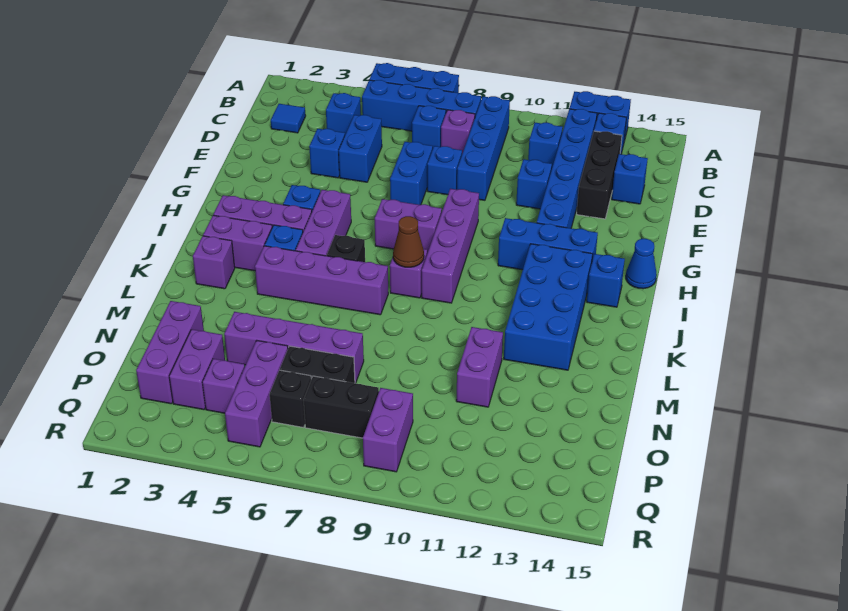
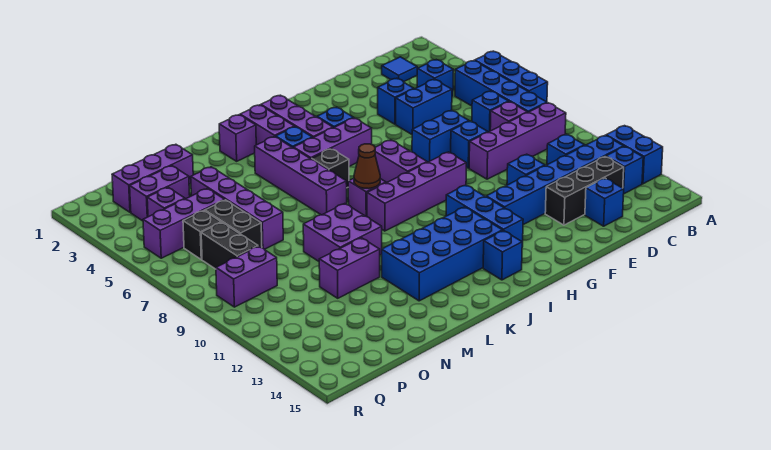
blue brick B9:E9 level 1 -> purple brick B9:E9 level 1
blue cone H15 level 1 -> none
none -> purple brick L9:M10 level 1

